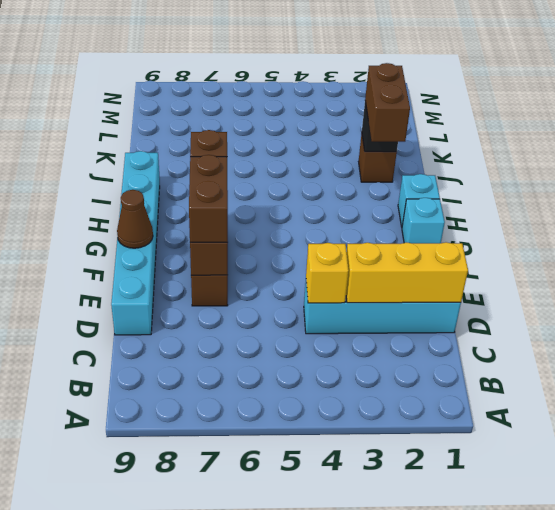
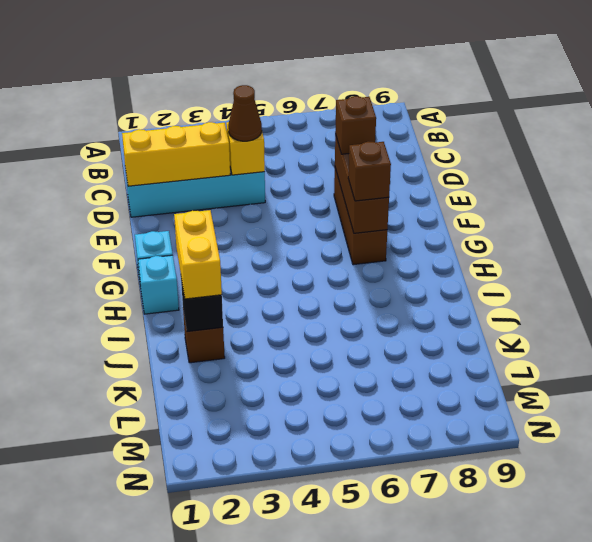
cyan brick D9:I9 level 1 -> none
brown brick E7:F7 level 3 -> brown brick E7 level 3
brown cone F9 level 2 -> brown cone D4 level 3
brown brick I2:J2 level 3 -> yellow brick I2:J2 level 3

